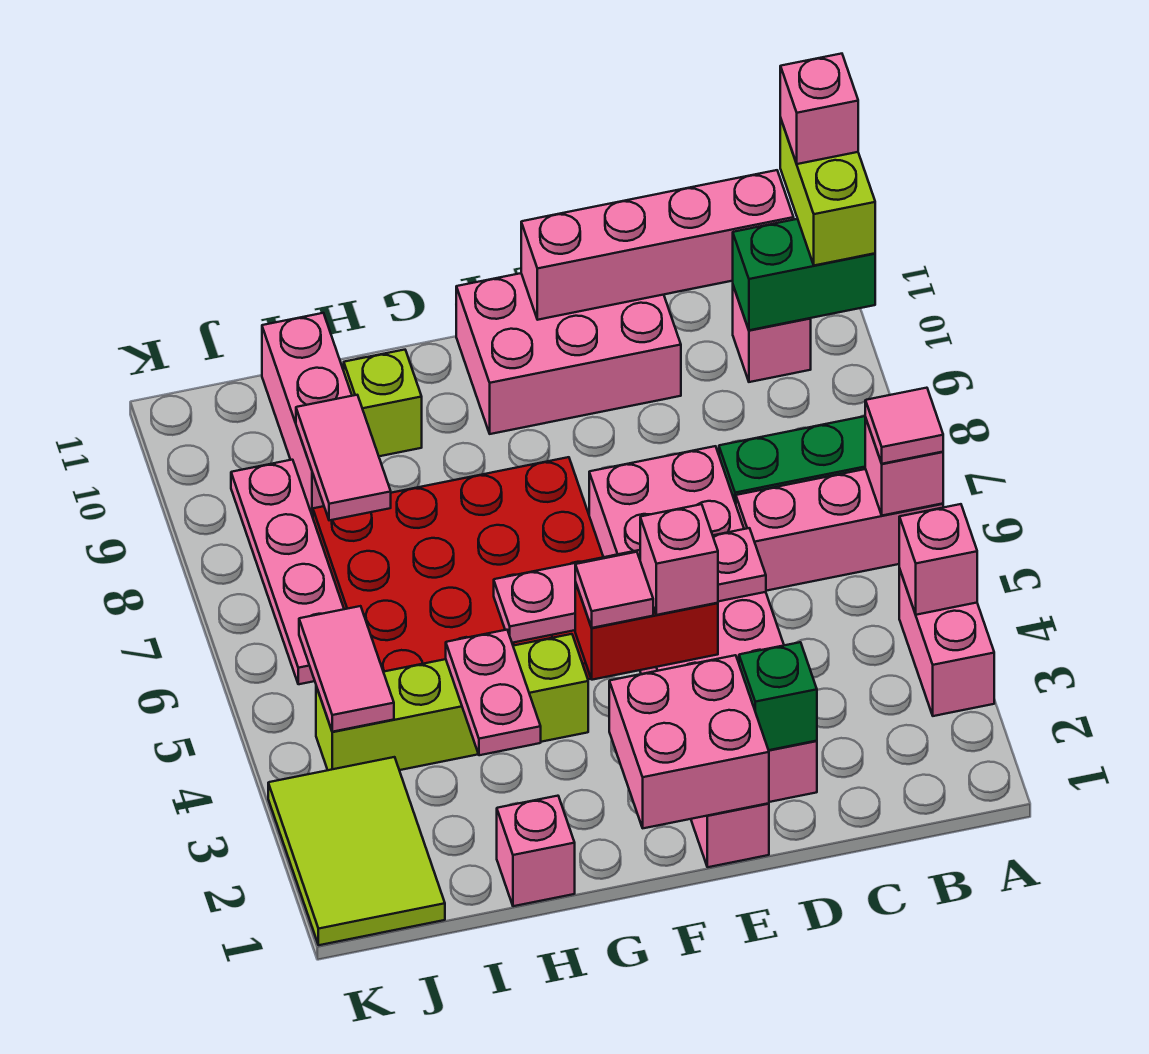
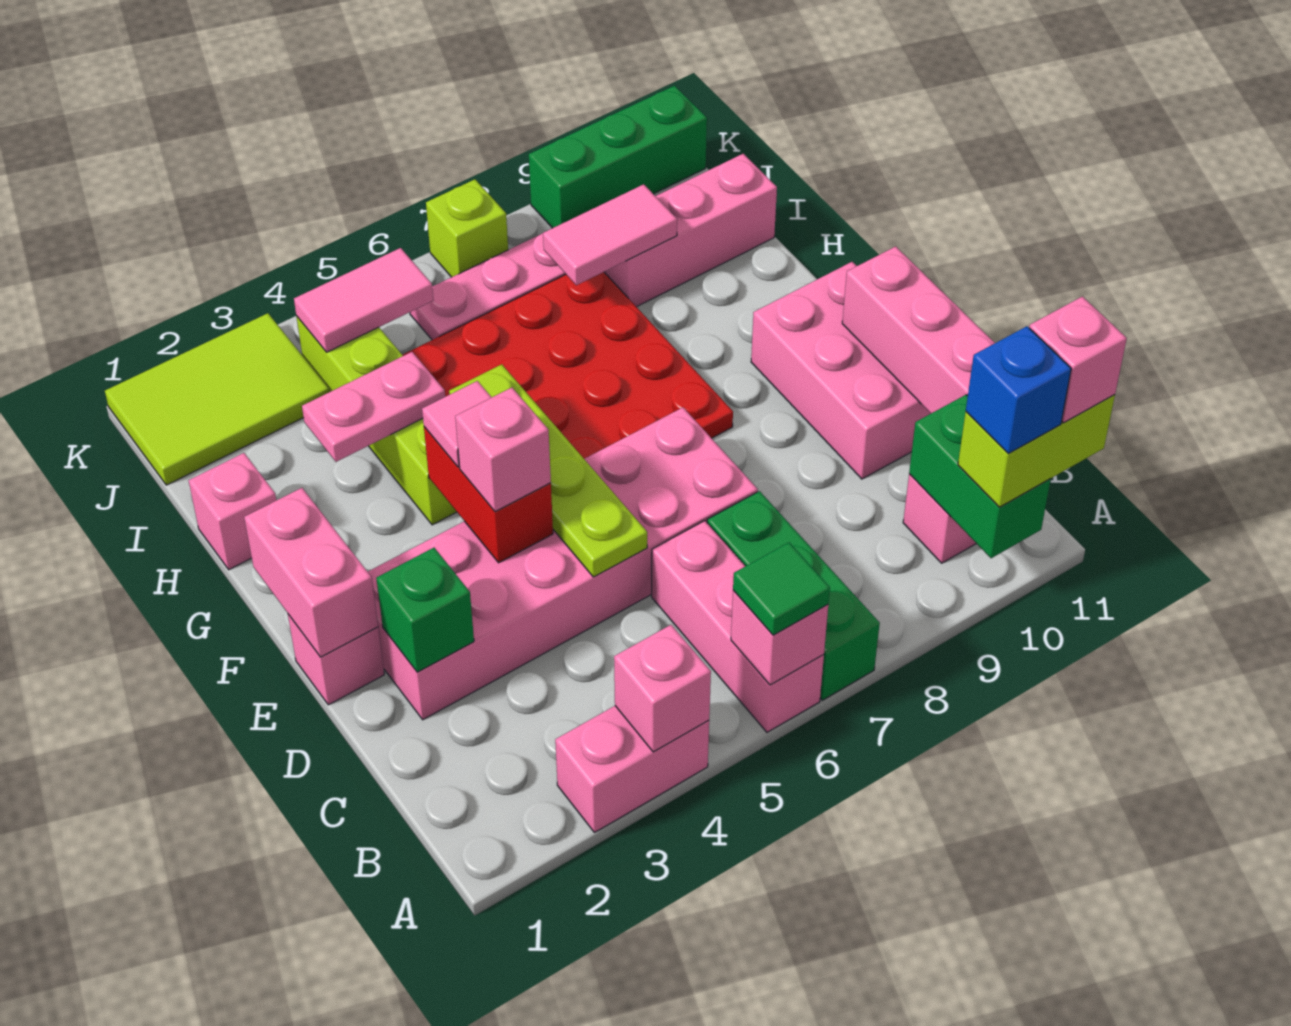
pink tile A6 level 3 -> green tile A6 level 3
none -> blue brick A10 level 4
pink plate D5:G5 level 2 -> lime plate D5:G5 level 2
pink brick E1:F2 level 2 -> pink brick E1:F1 level 2
lime brick H10 level 1 -> lime brick K7 level 1
none -> green brick K9:K11 level 1

